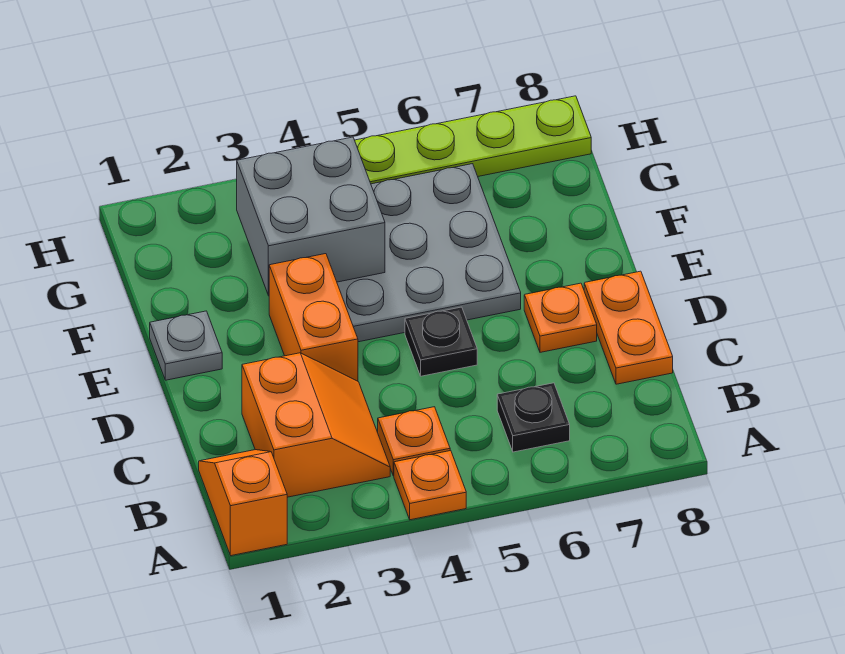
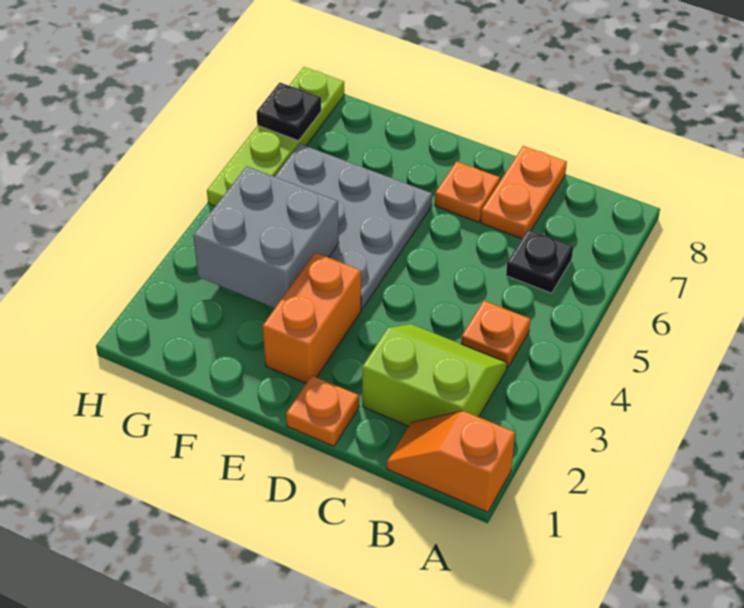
orange plate A4 level 1 -> orange plate D1 level 1
orange slope B2:C3 level 1 top 2 -> lime slope B2:C3 level 1 top 2
orange plate C8:D8 level 1 -> orange plate C7:C8 level 1
orange brick D3:E3 level 1 -> orange brick E2:E3 level 1
black plate D5 level 1 -> black plate H7 level 2
grey plate E1 level 1 -> none

